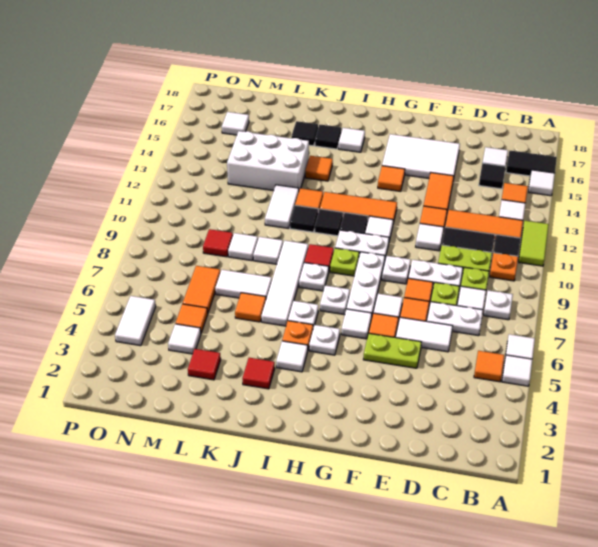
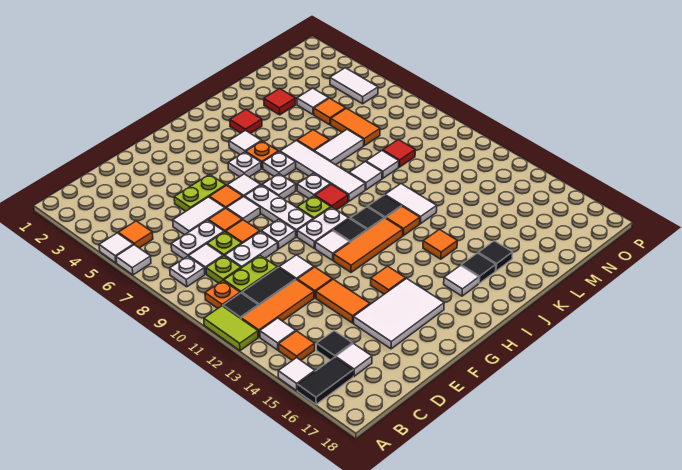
white brick K13:M14 level 1 -> none
white tile N16 level 1 -> none

